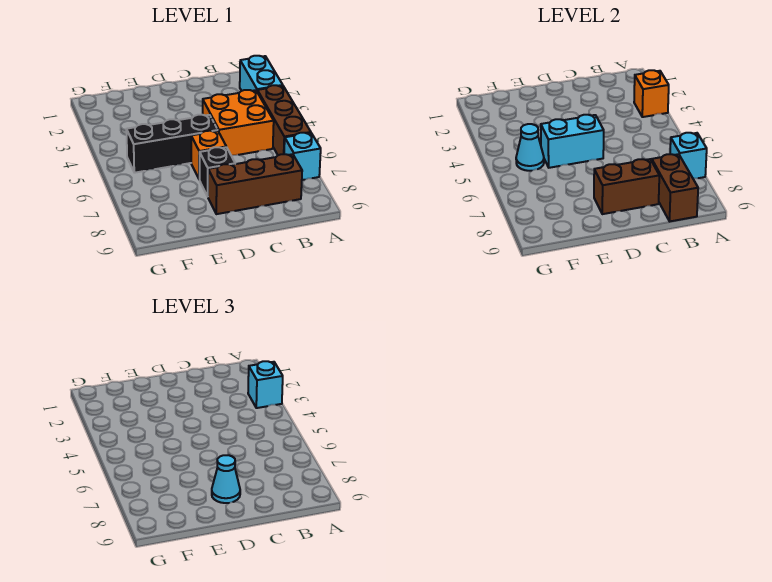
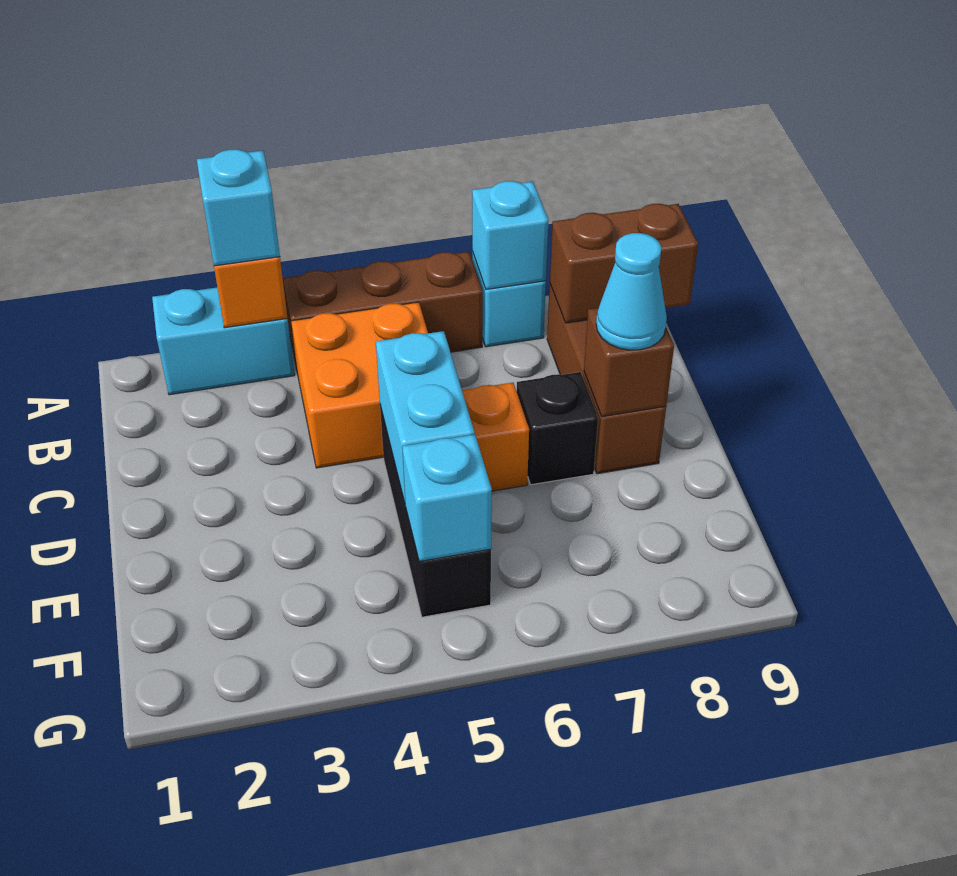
brown brick C8:D8 level 2 -> brown brick D8 level 2
cyan cone F5 level 2 -> cyan brick F5 level 2

